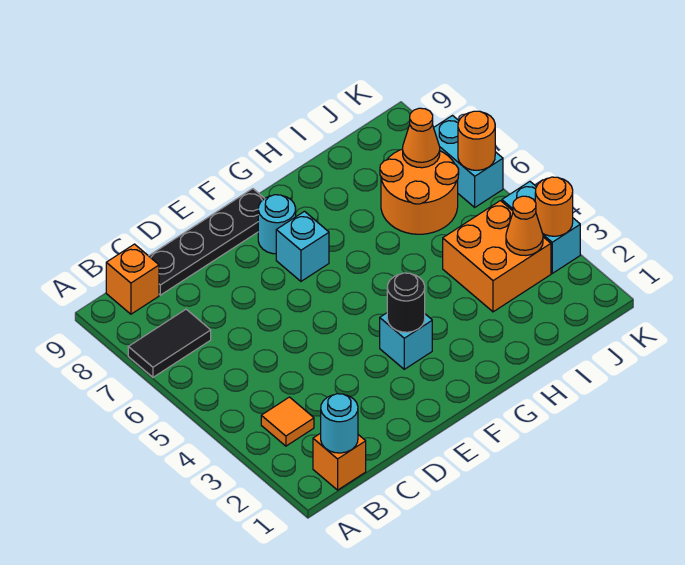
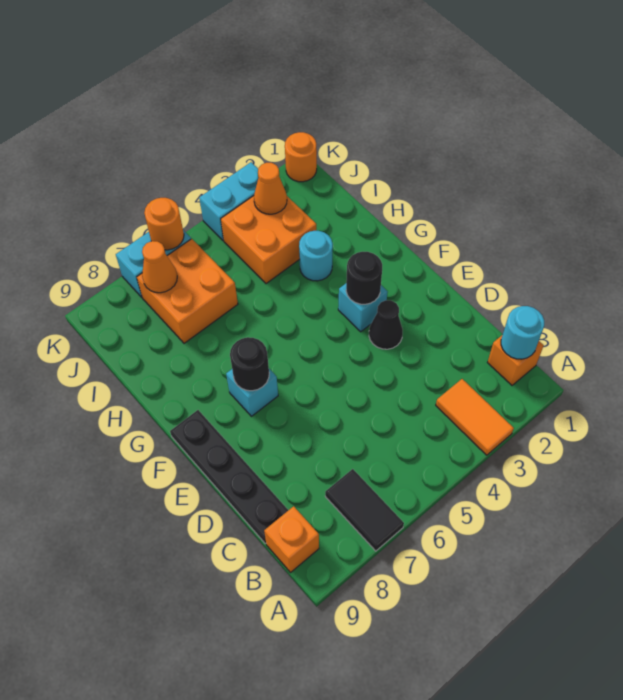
orange tile B3 level 1 -> orange tile A3:B3 level 1
none -> black cone E3 level 1
none -> black round brick F7 level 2
cyan round brick F8 level 1 -> cyan round brick H3 level 1
orange round brick I6:J7 level 1 -> orange brick I6:J7 level 1
orange round brick K3 level 2 -> orange round brick K1 level 1

